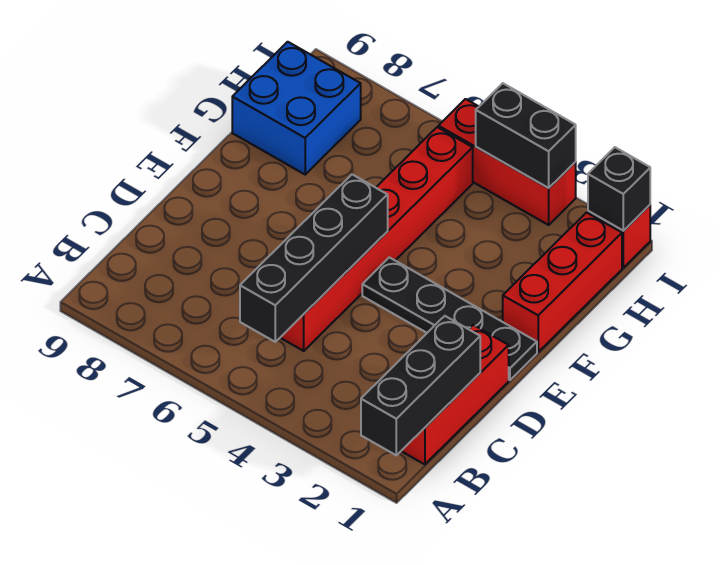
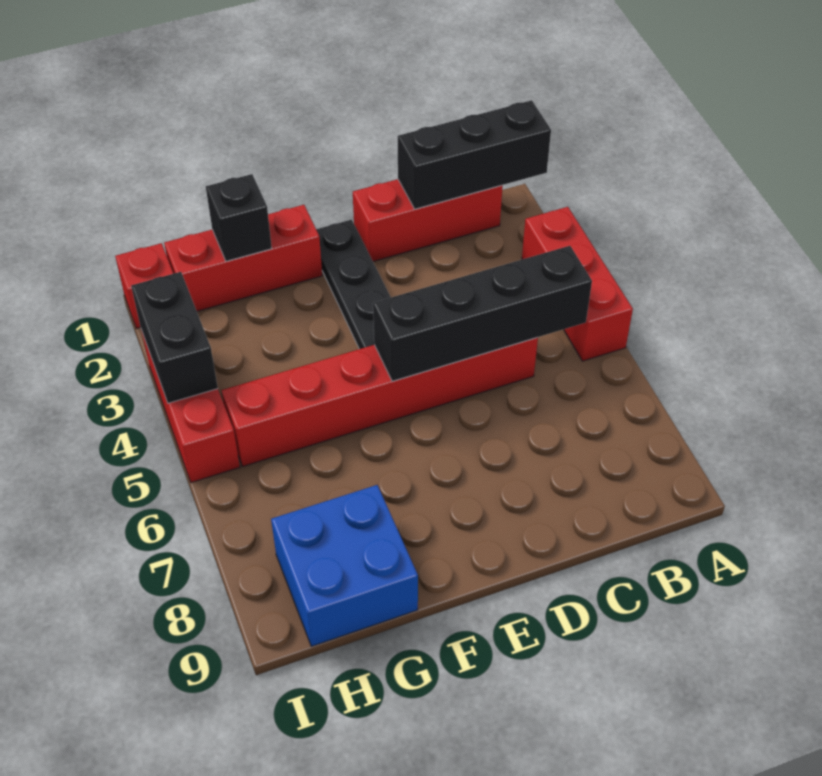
none -> red brick A3:A5 level 1
black brick I1 level 2 -> black brick G1 level 2

